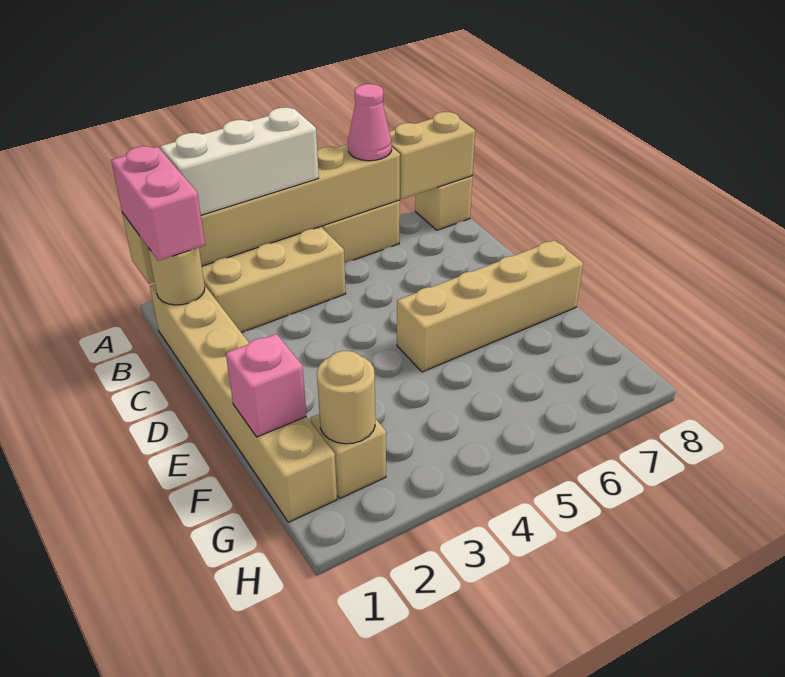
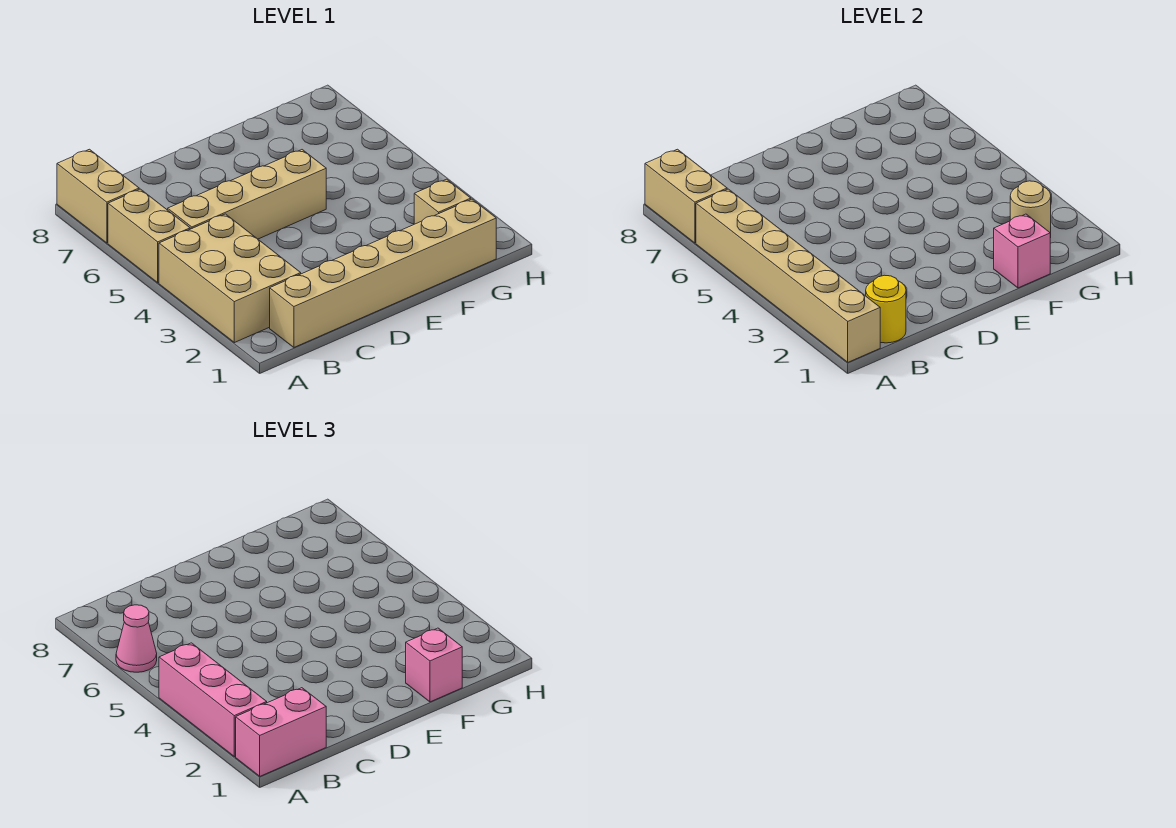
white brick A2:A4 level 3 -> pink brick A2:A4 level 3
tan brick A8 level 1 -> tan brick A7:A8 level 1
tan round brick B1 level 2 -> yellow round brick B1 level 2
tan brick E5:E8 level 1 -> tan brick B5:E5 level 1
none -> pink brick F1 level 3

